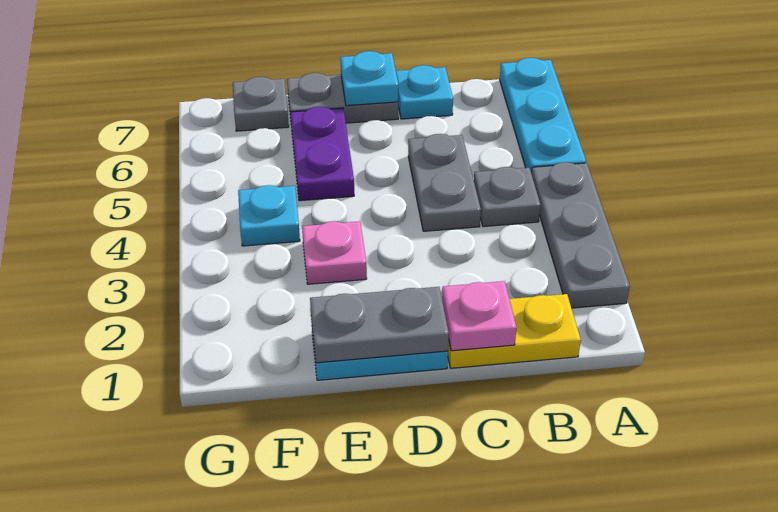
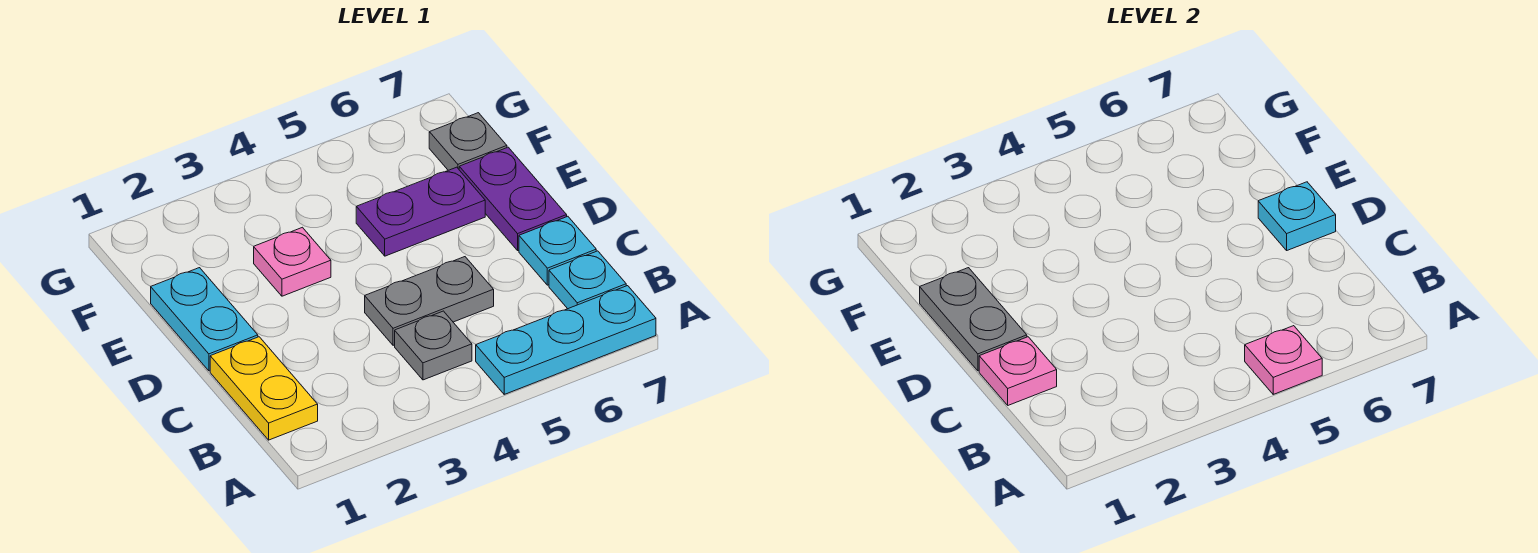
grey plate A2:A4 level 1 -> none
none -> pink plate A5 level 2
grey plate D7:E7 level 1 -> purple plate D7:E7 level 1
cyan plate F4 level 1 -> cyan plate B7 level 1

